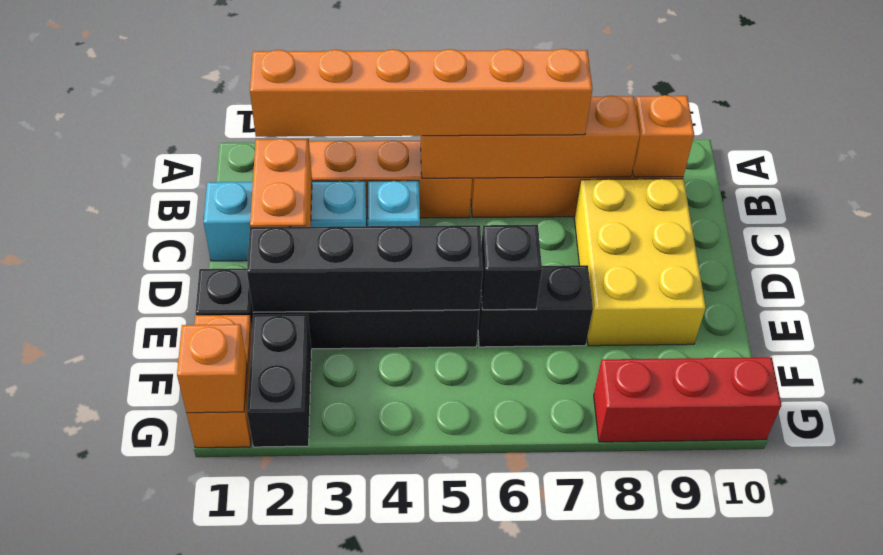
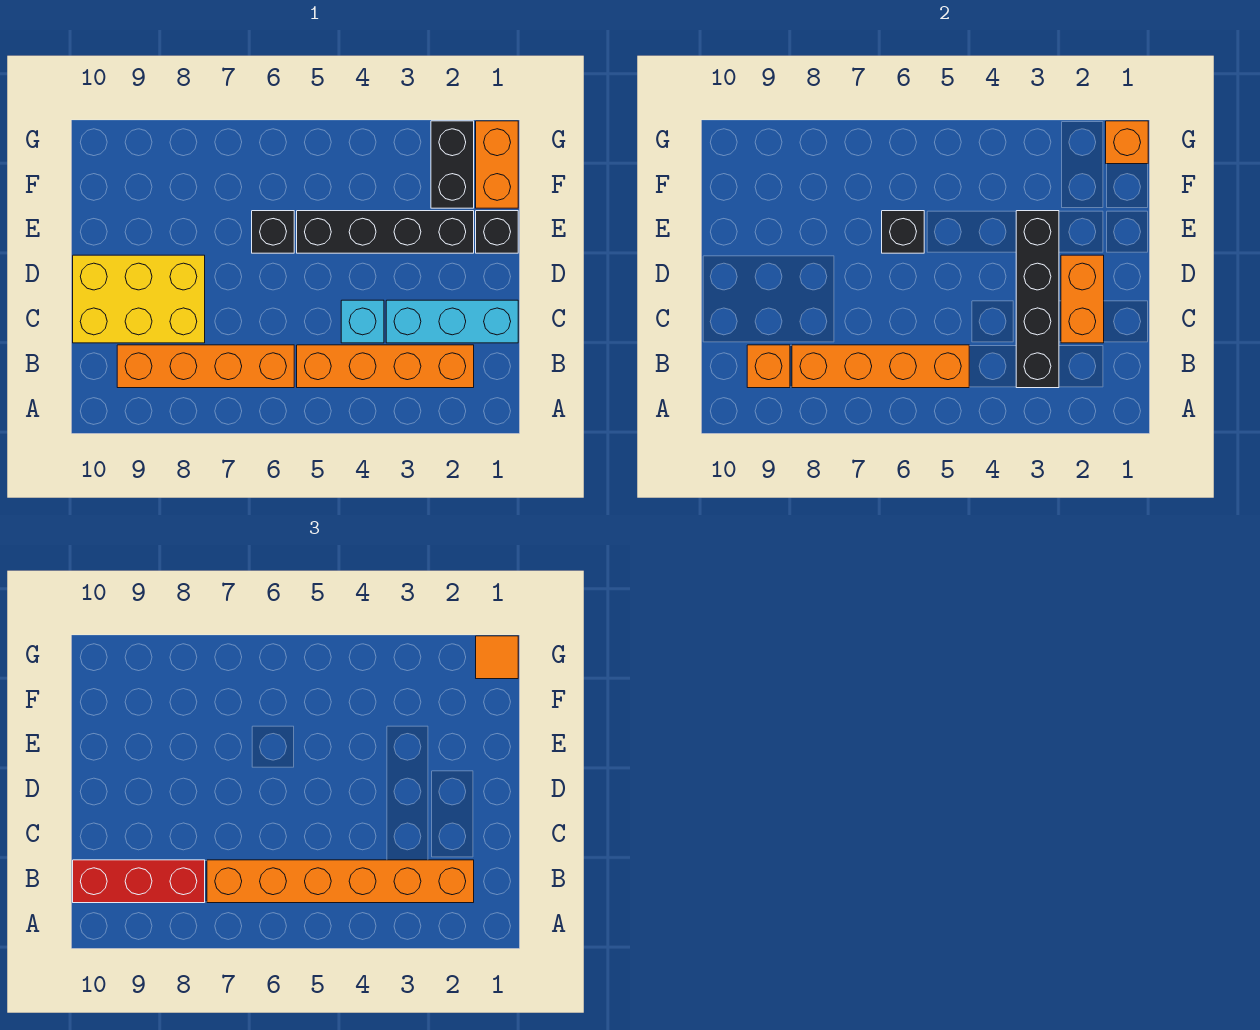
yellow brick C8:E9 level 1 -> yellow brick C8:D10 level 1
black brick E2:E5 level 2 -> black brick B3:E3 level 2
black brick E6:E7 level 1 -> black brick E6 level 1
none -> orange tile G1 level 3
red brick G8:G10 level 1 -> red brick B8:B10 level 3

